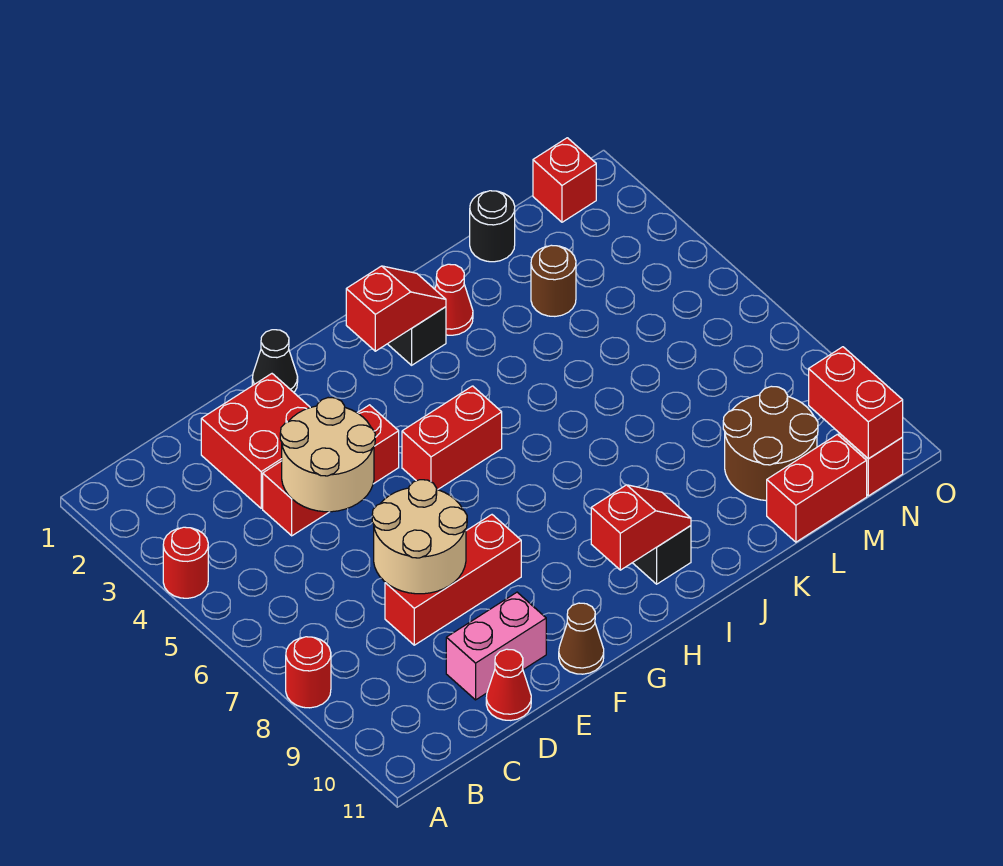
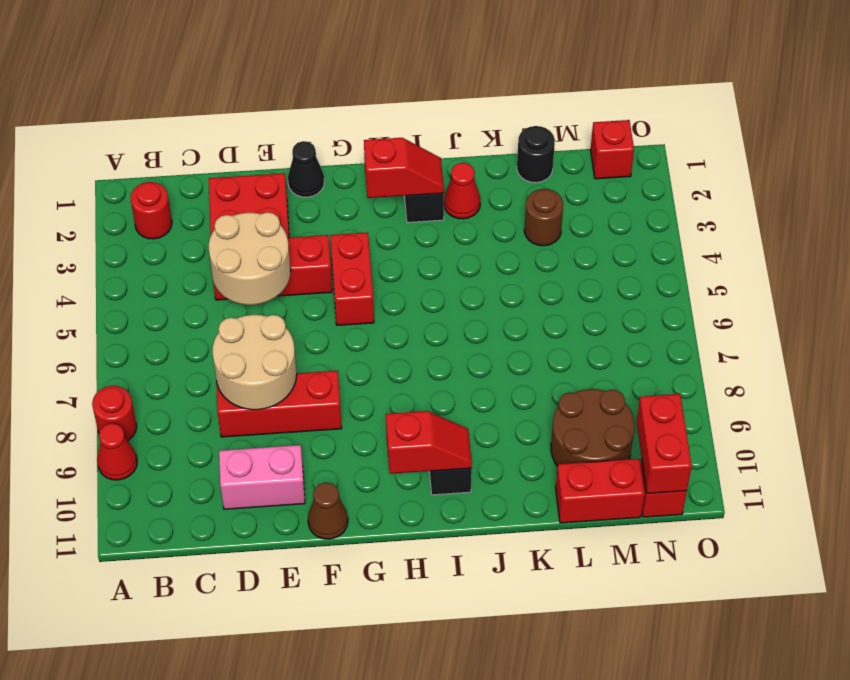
red round brick A4 level 1 -> red round brick B2 level 1
red cone D11 level 1 -> red cone A9 level 1
red brick G5:H5 level 1 -> red brick G4:G5 level 1

